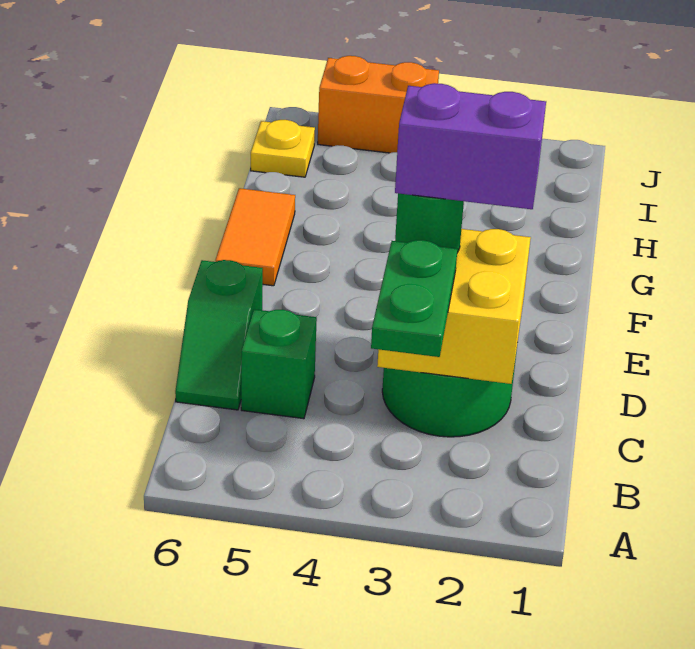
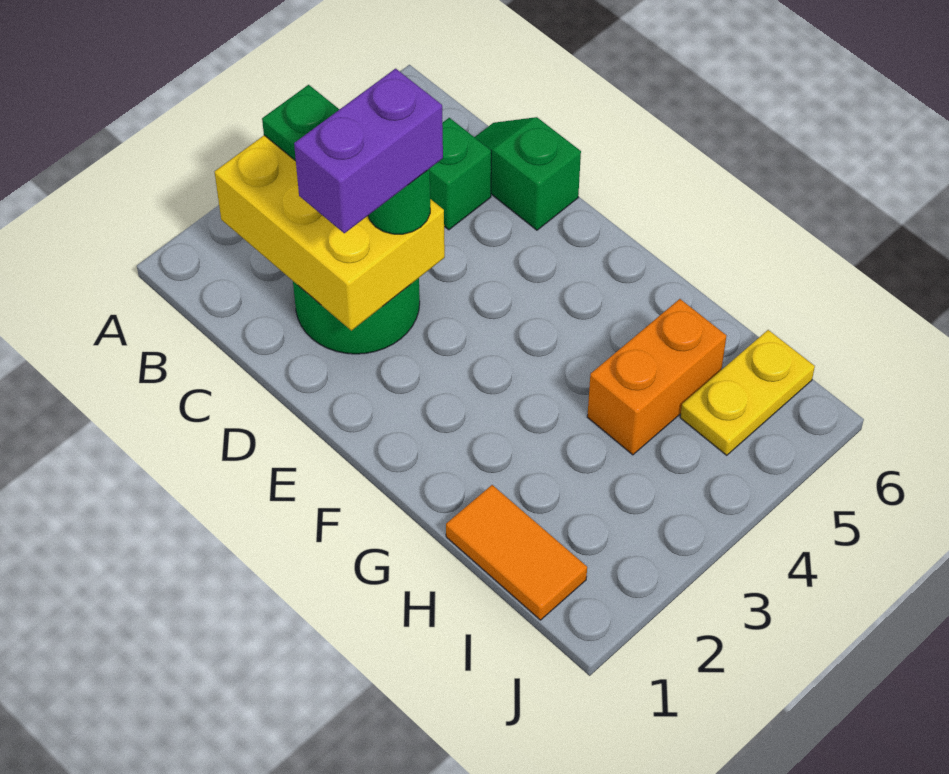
yellow brick C2:D3 level 2 -> yellow brick B2:D3 level 2
orange tile F6:G6 level 1 -> orange tile H1:I1 level 1
yellow plate I6 level 1 -> yellow plate I5:I6 level 1
orange brick J4:J5 level 1 -> orange brick H4:H5 level 1

